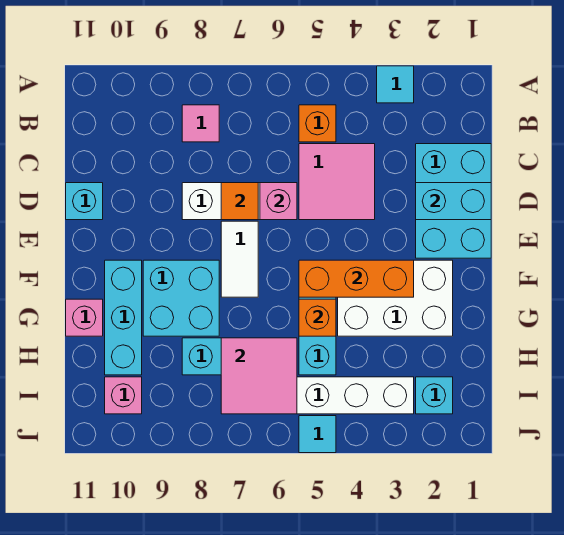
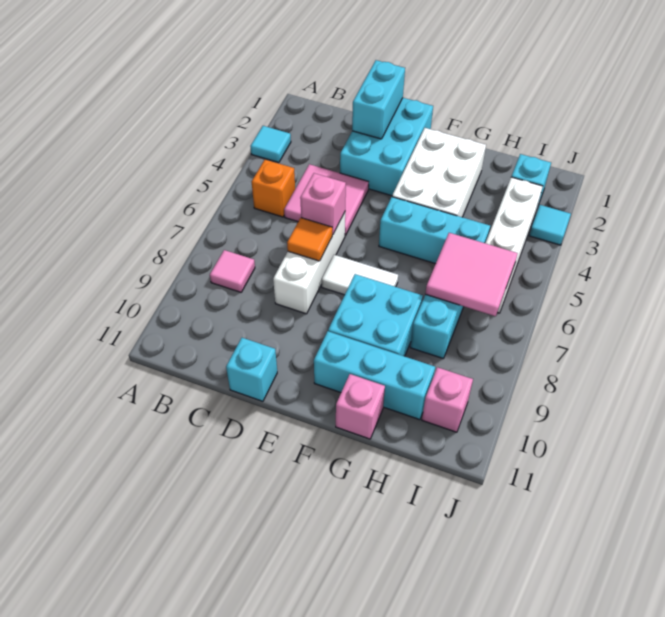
cyan brick C1:E2 level 1 -> cyan brick D1:E3 level 1
orange brick F3:F5 level 2 -> none
orange brick G5 level 2 -> none
cyan tile J5 level 1 -> cyan tile J3 level 1

